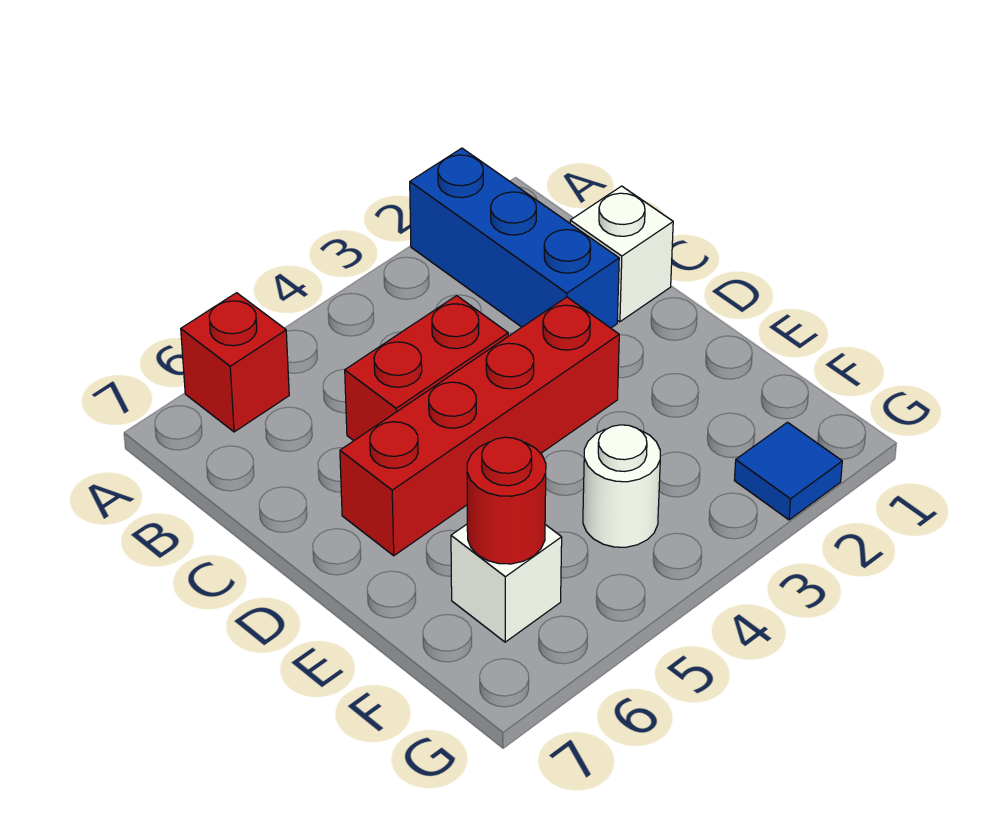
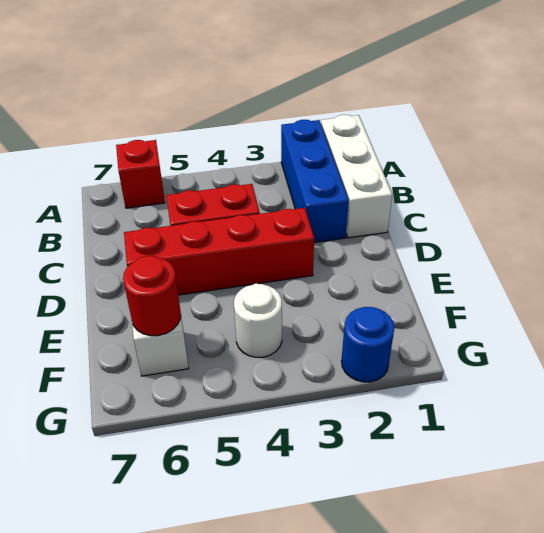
white brick C1 level 1 -> white brick A1:C1 level 1
blue tile G2 level 1 -> blue round brick G2 level 1

